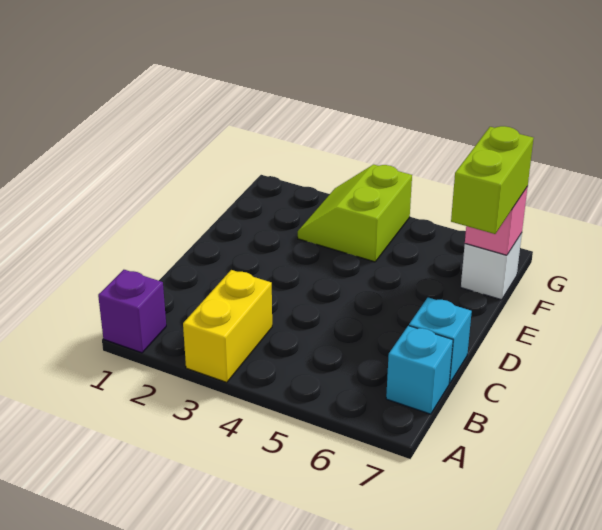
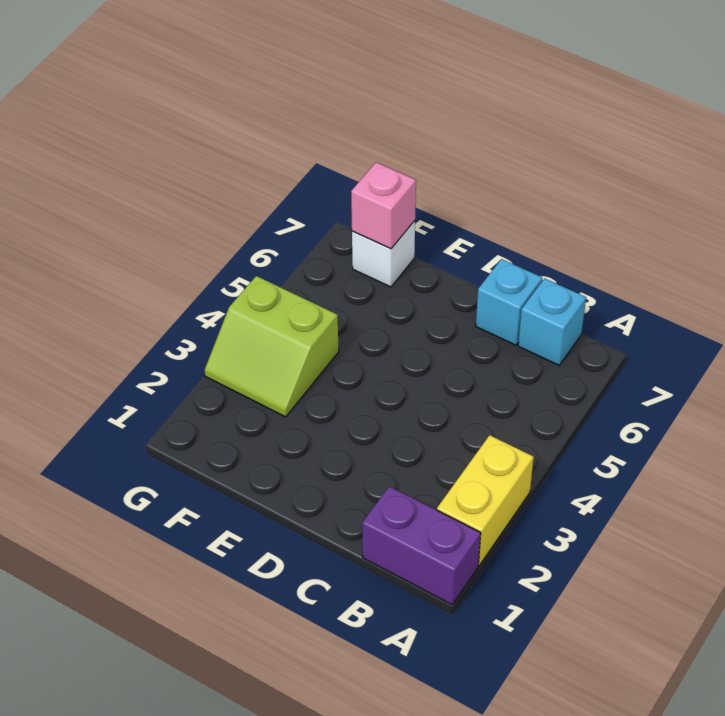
purple brick A1 level 1 -> purple brick A1:B1 level 1
yellow brick A3:B3 level 1 -> yellow brick A2:A3 level 1
lime brick E7:F7 level 3 -> none

